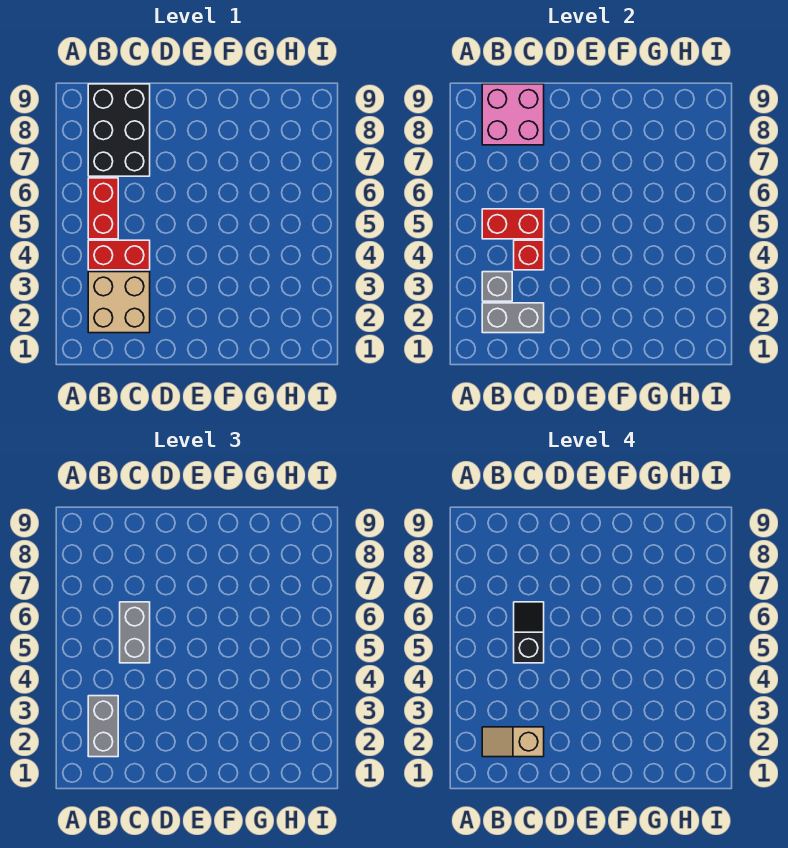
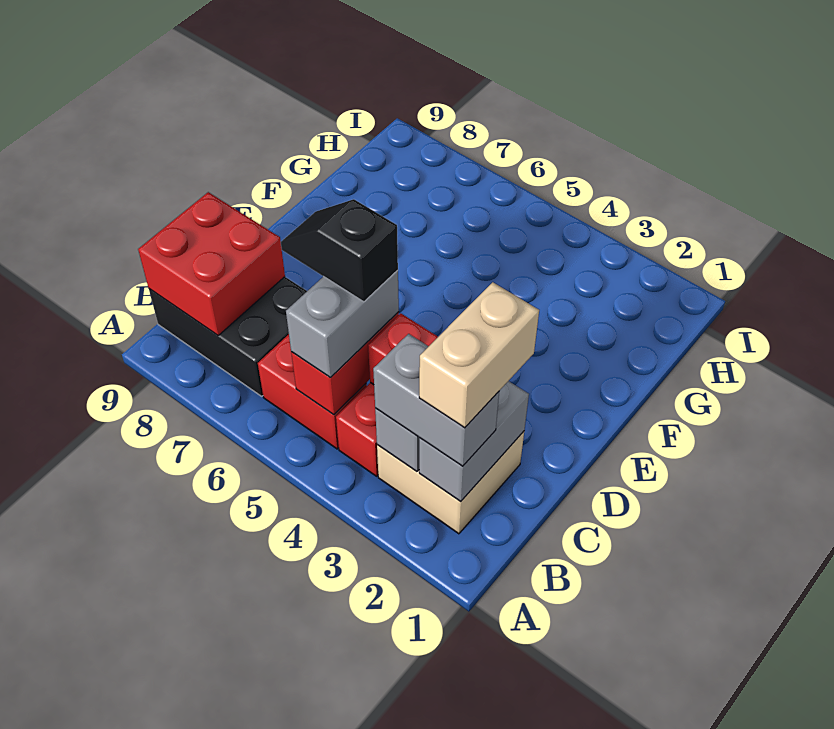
tan slope B2:C2 level 4 top C -> tan brick B2:C2 level 4
pink brick B8:C9 level 2 -> red brick B8:C9 level 2
grey brick C5:C6 level 3 -> grey brick B5:C5 level 3

